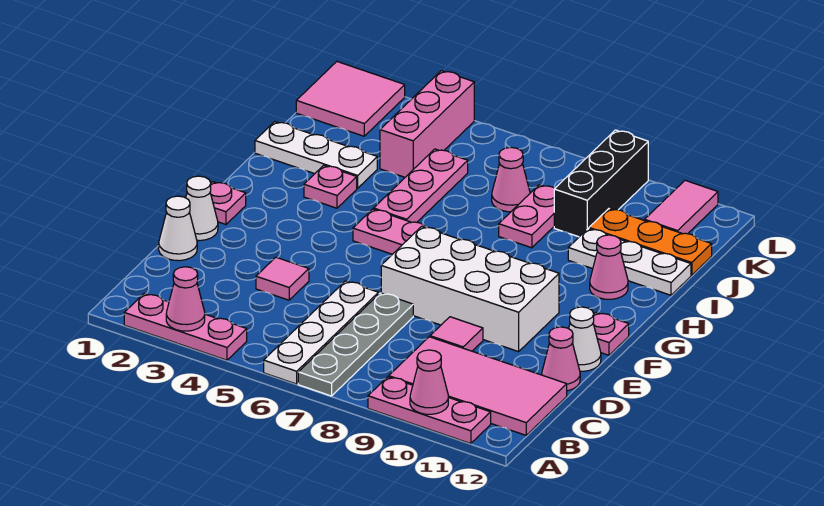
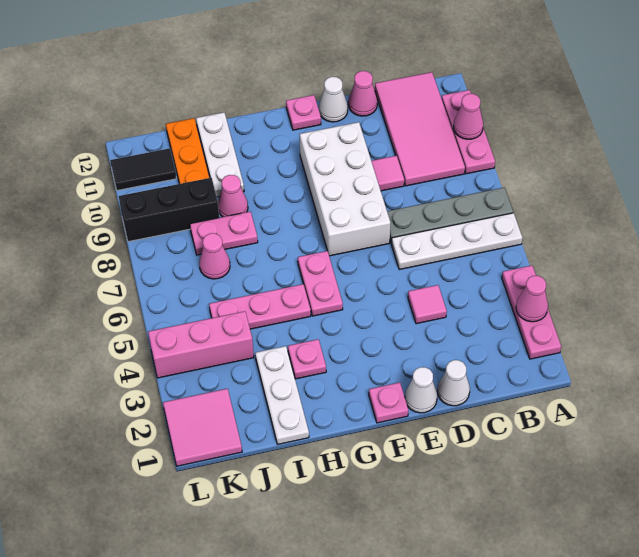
pink cone H11 level 1 -> pink cone I9 level 1
pink tile K11:L11 level 1 -> black tile K11:L11 level 1

